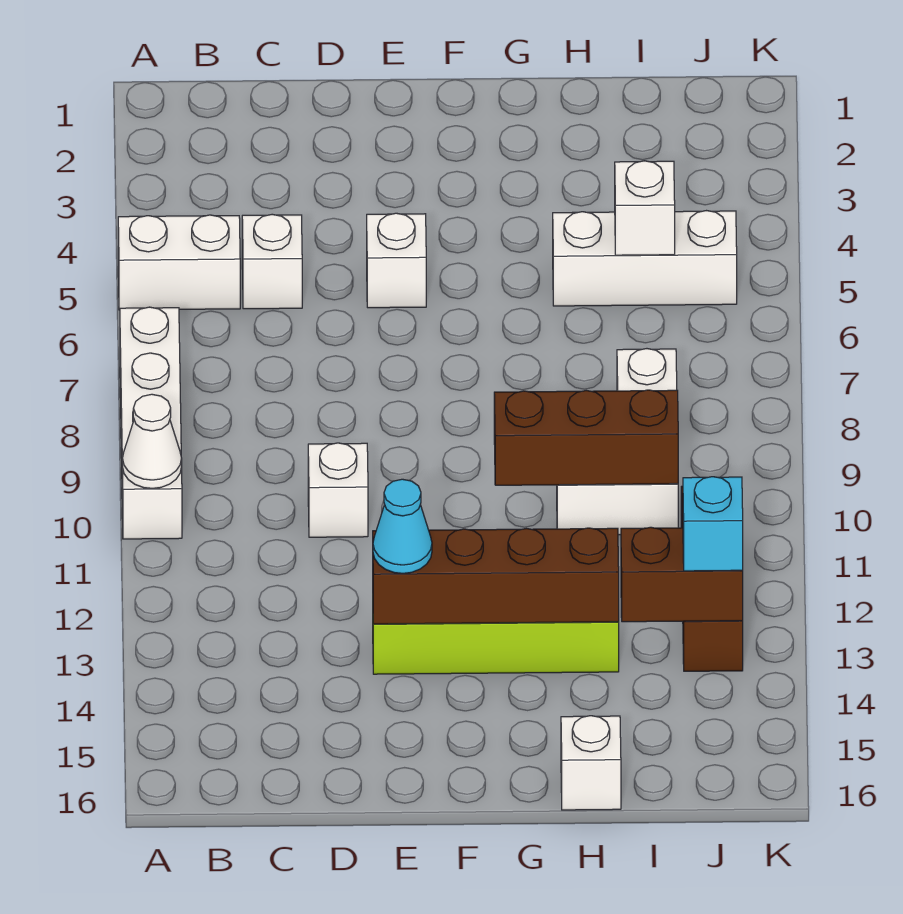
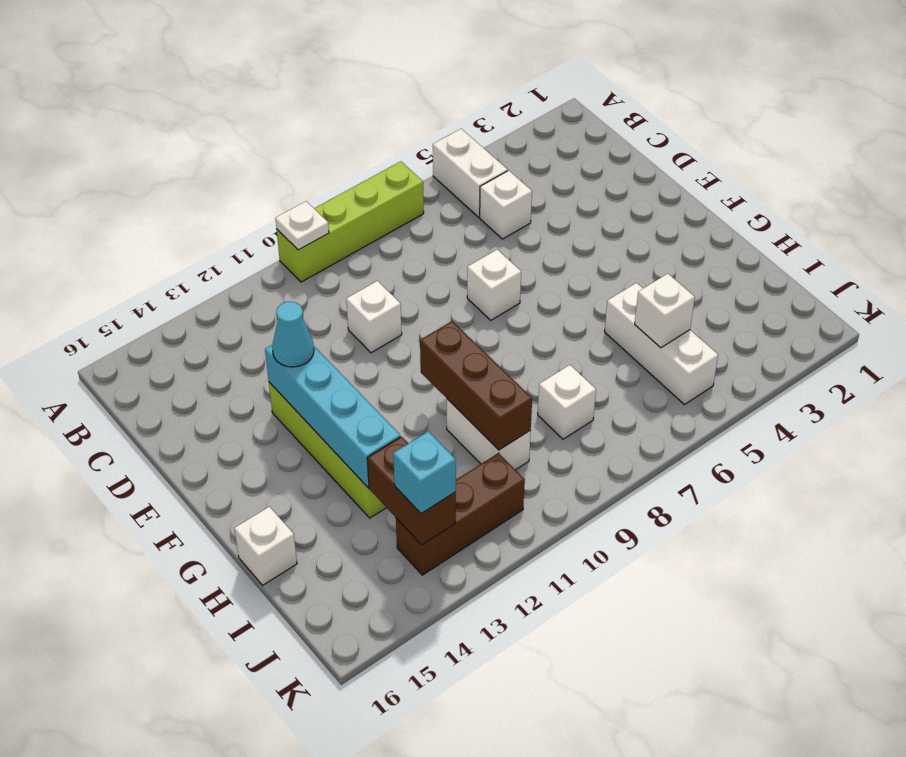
white brick A7:A10 level 1 -> lime brick A7:A10 level 1
white cone A10 level 2 -> white plate A10 level 2
white brick E5 level 1 -> white brick E7 level 1
brown brick E13:H13 level 2 -> cyan brick E13:H13 level 2

